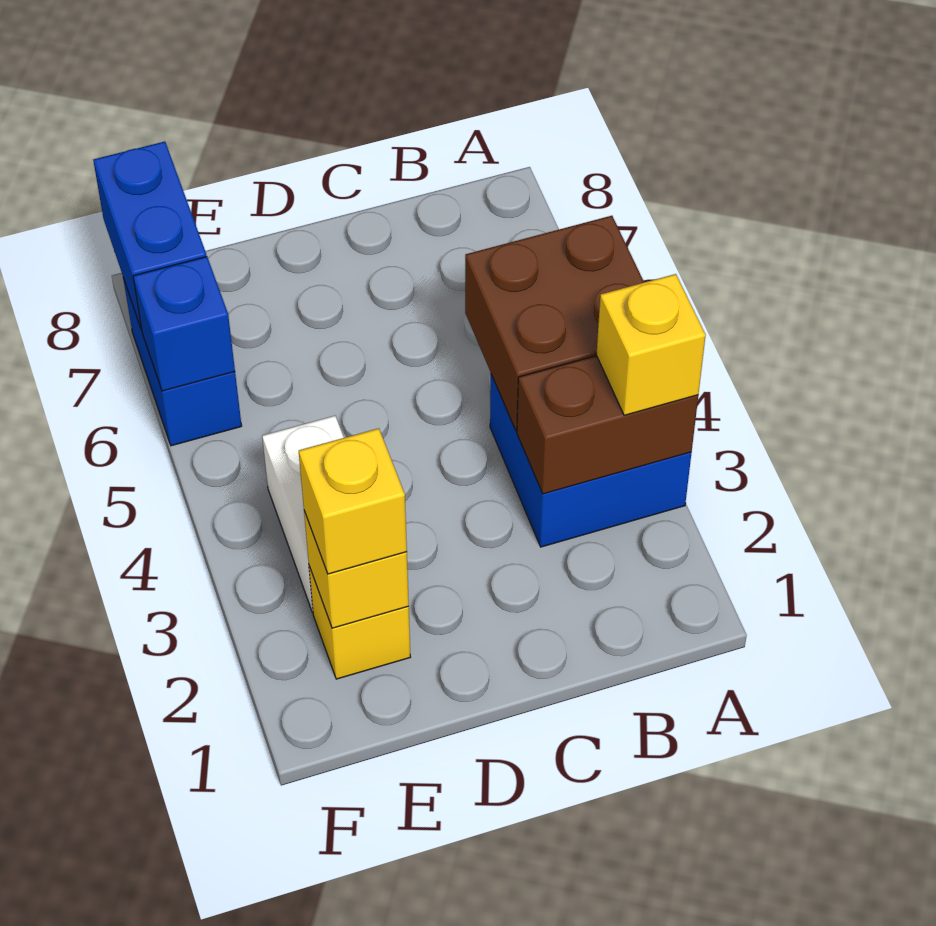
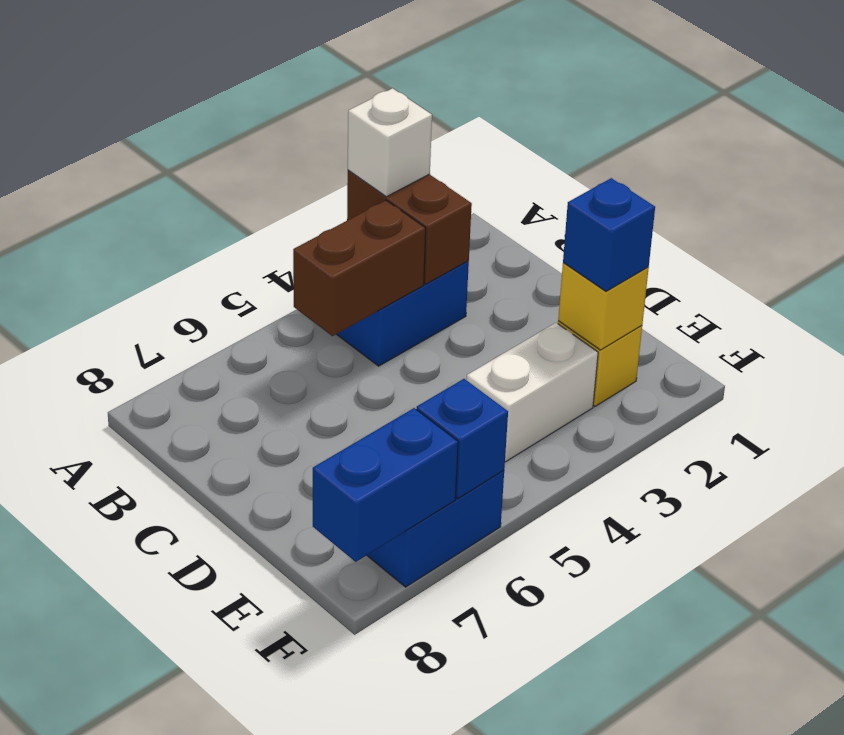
yellow brick A3 level 3 -> white brick A3 level 3
brown brick A4:B5 level 2 -> brown brick B4:B5 level 2
yellow brick E2 level 3 -> blue brick E2 level 3

